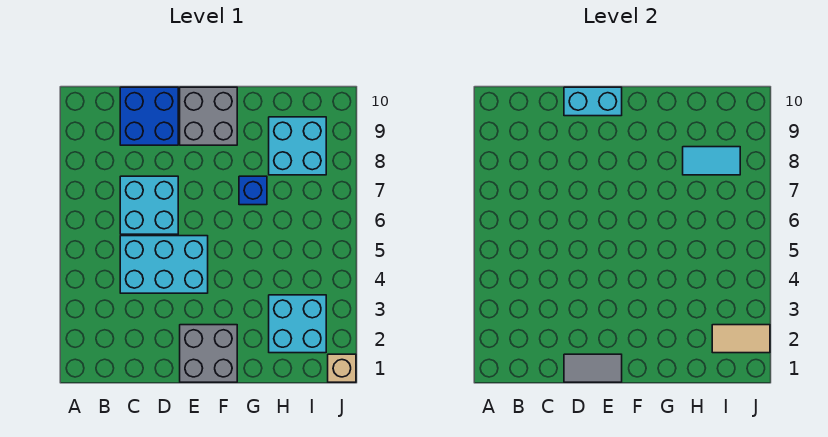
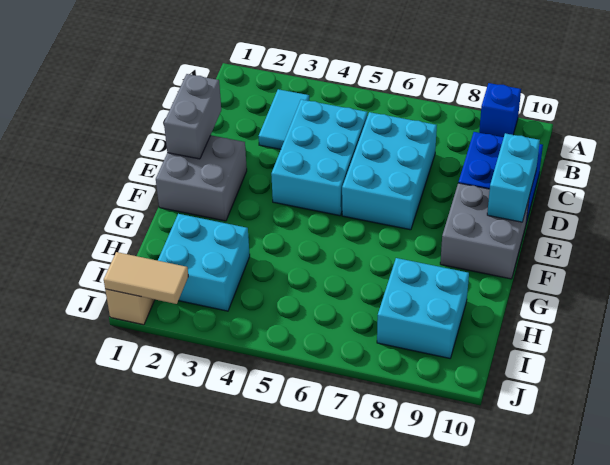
cyan brick C6:D7 level 1 -> cyan brick C6:E7 level 1
grey tile D1:E1 level 2 -> grey brick D1:E1 level 2
blue brick G7 level 1 -> blue brick A9 level 1
cyan tile H8:I8 level 2 -> cyan tile B3:C3 level 1
tan tile I2:J2 level 2 -> tan tile J1:J2 level 2

